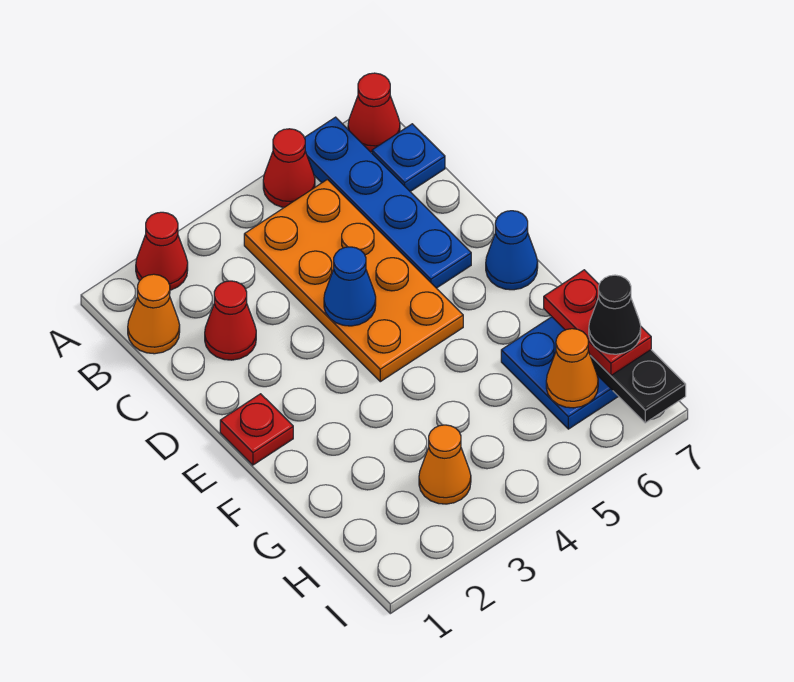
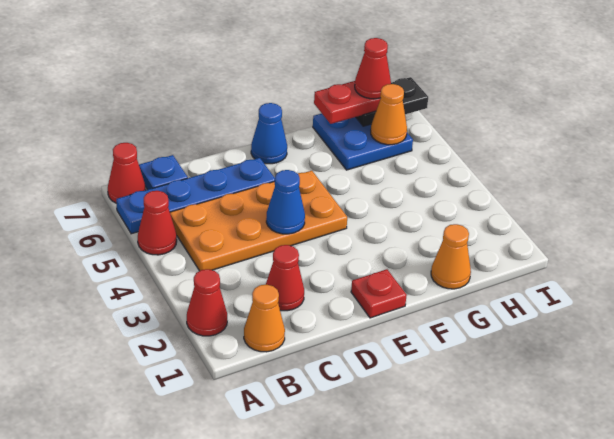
orange cone H3 level 1 -> orange cone G1 level 1
black cone H7 level 4 -> red cone H7 level 4

